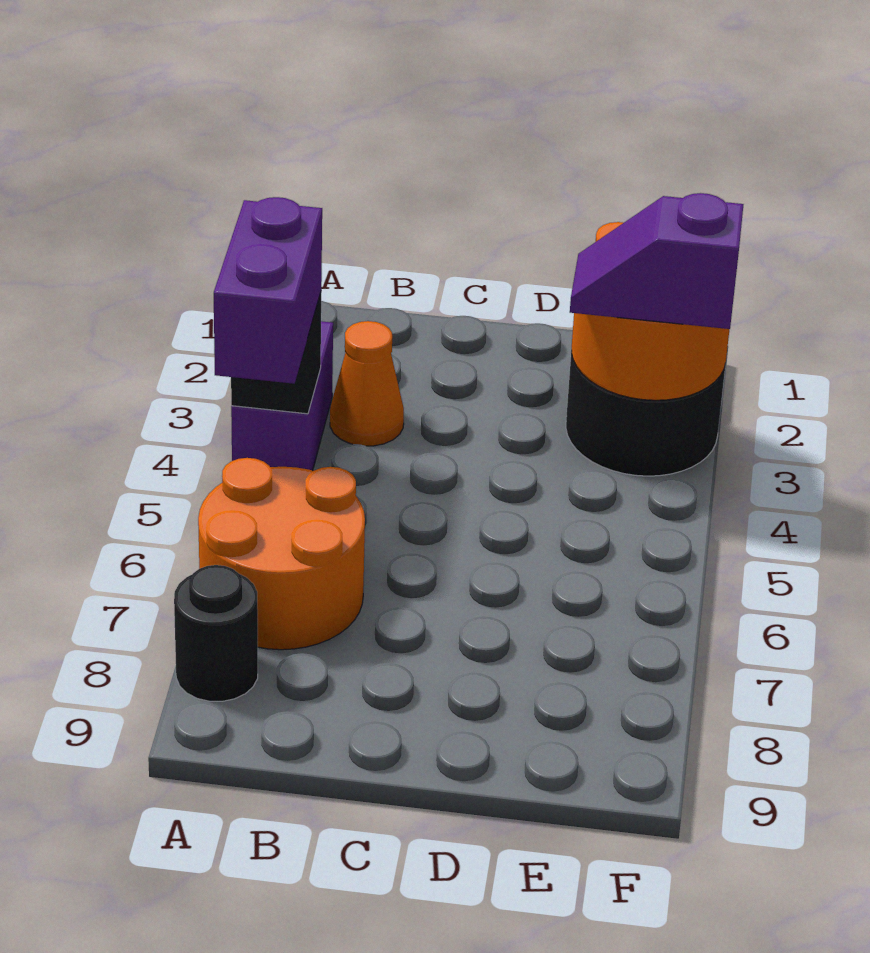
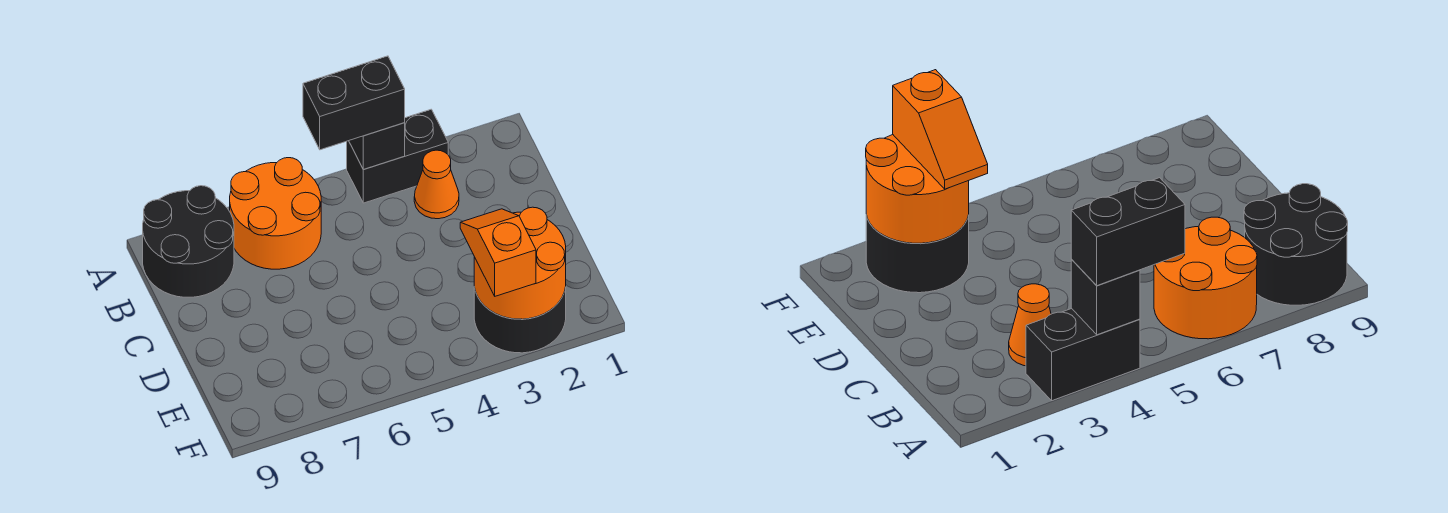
purple brick A3:A4 level 1 -> black brick A3:A4 level 1
purple brick A4:A5 level 3 -> black brick A4:A5 level 3
black round brick A8 level 1 -> black round brick A8:B9 level 1
purple slope E3:F3 level 3 top F -> orange slope E3:F3 level 3 top F

